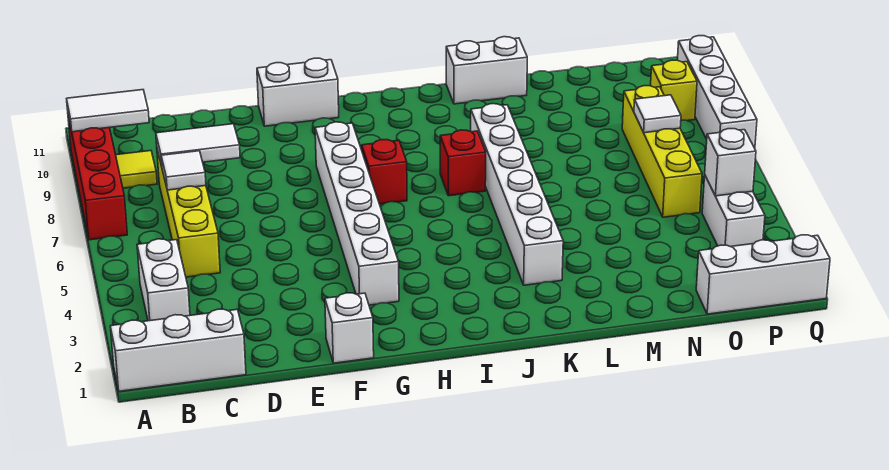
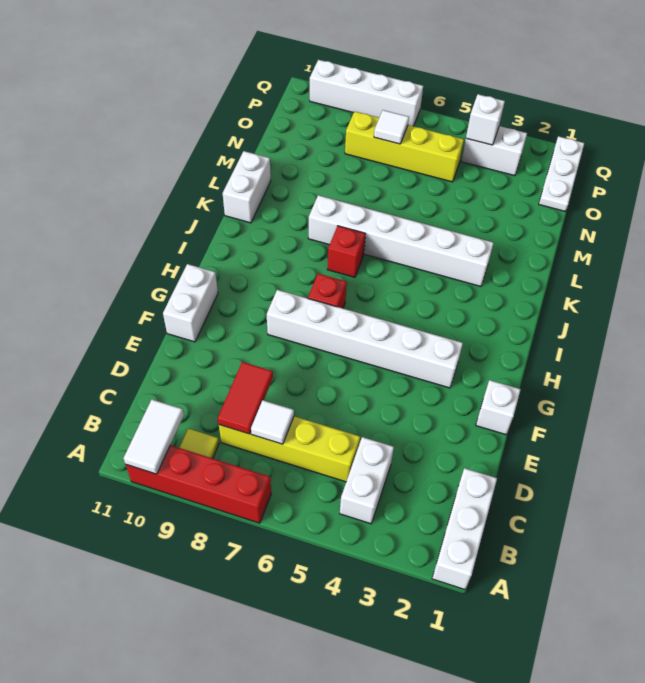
white brick B3:B4 level 1 -> white brick B4:C4 level 1
white tile C8:D8 level 2 -> red tile C8:D8 level 2
white brick O1:Q1 level 1 -> white plate O1:Q1 level 1
yellow brick P9 level 1 -> none

